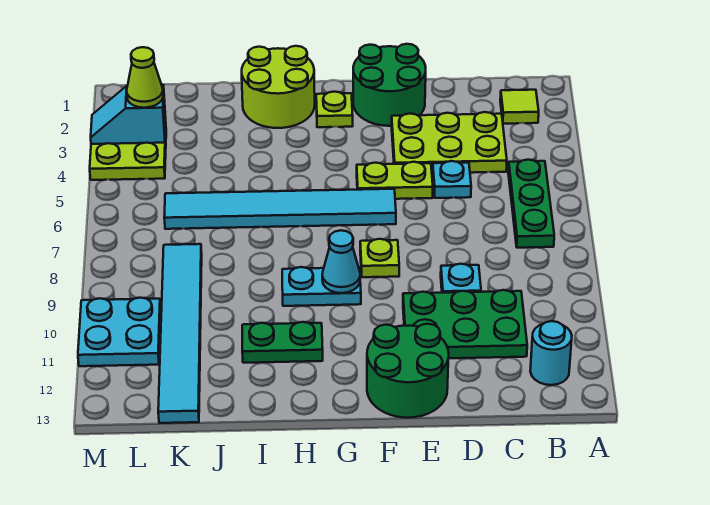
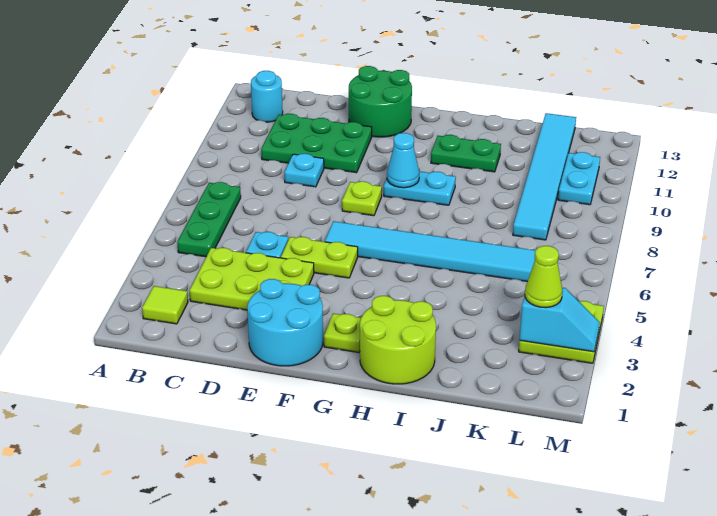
green round brick E1:F2 level 1 -> cyan round brick E1:F2 level 1
cyan plate L10:M11 level 1 -> cyan plate L10:L11 level 1

